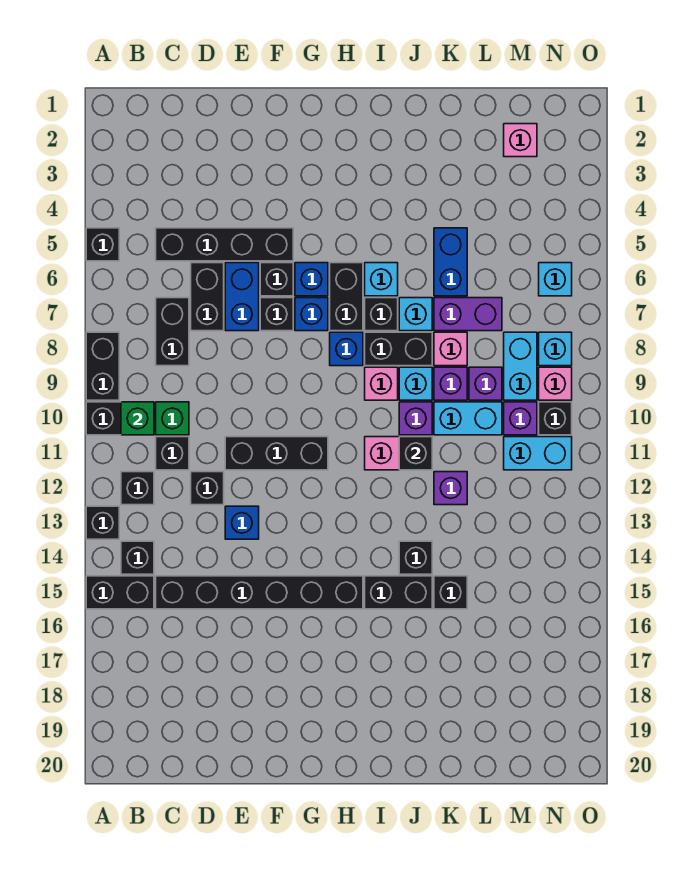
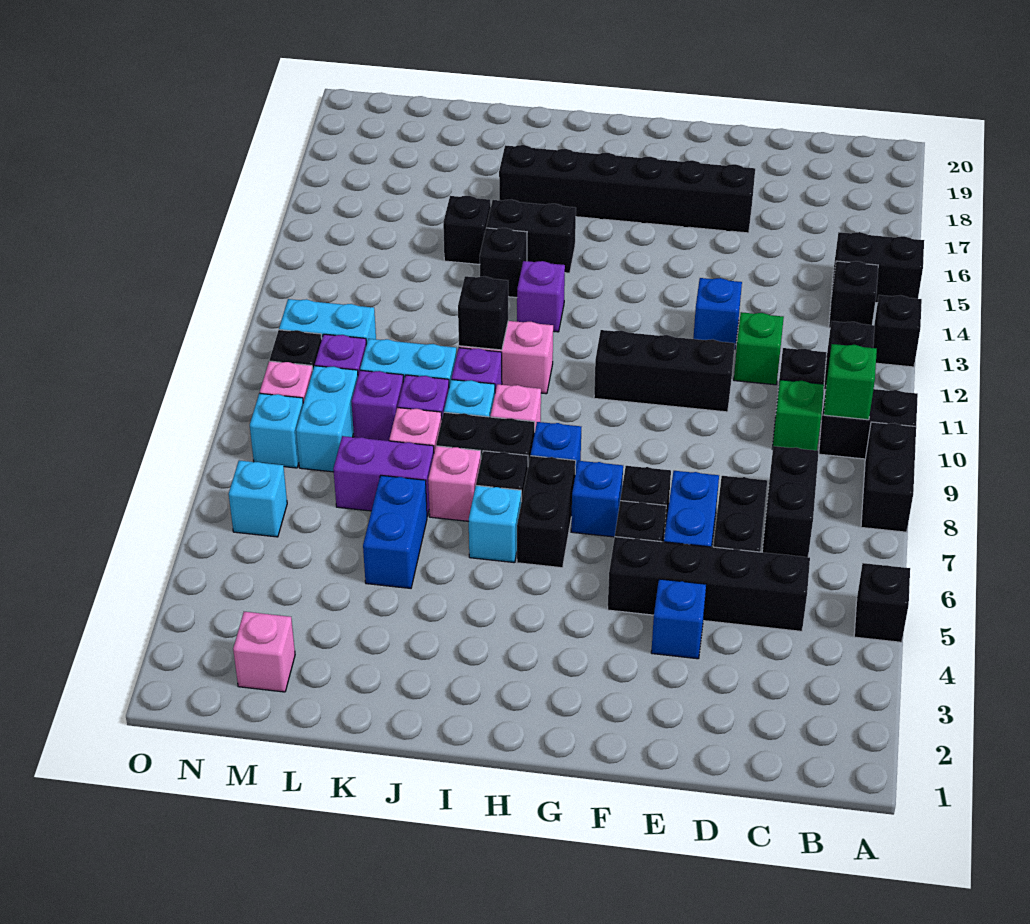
black brick C15:H15 level 1 -> black brick E17:J17 level 1
black brick D12 level 1 -> green brick D12 level 1
blue brick G6 level 1 -> blue brick E4 level 1
cyan brick J7 level 1 -> pink brick J7 level 1
purple brick K12 level 1 -> purple brick I13 level 1

